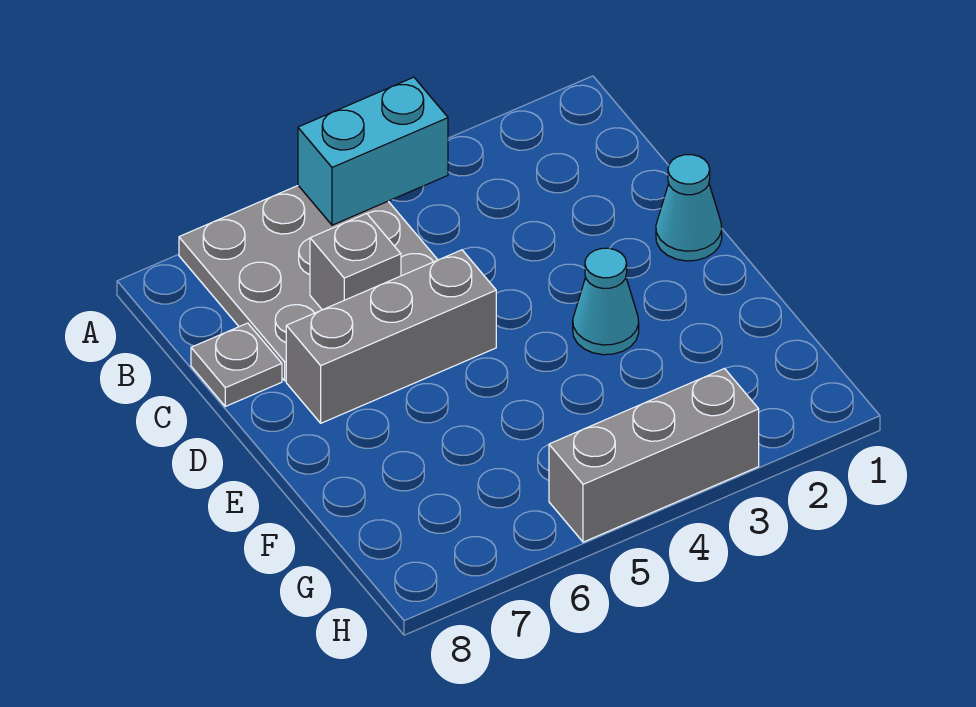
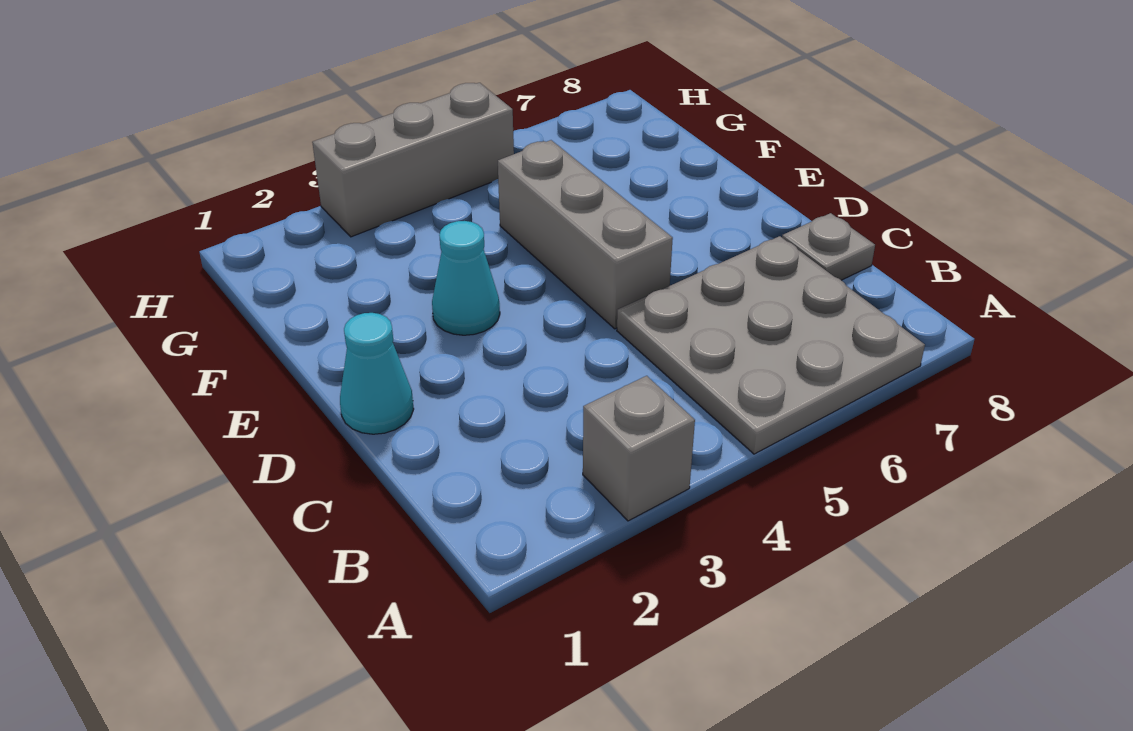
cyan brick A4:A5 level 2 -> none
grey brick C6 level 2 -> grey brick A3 level 1
grey brick D5:D7 level 1 -> grey brick D5:F5 level 1

